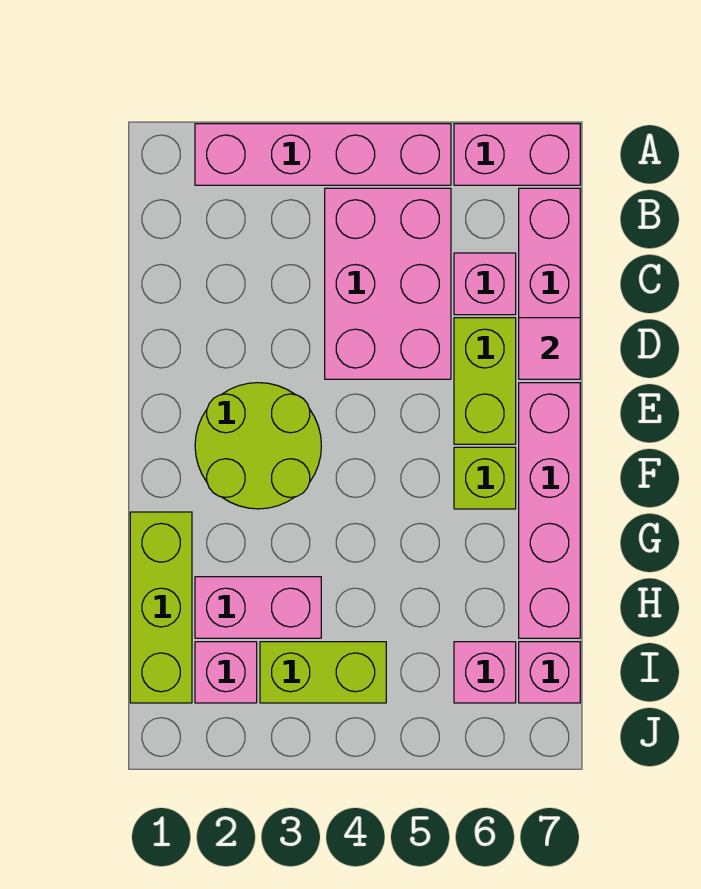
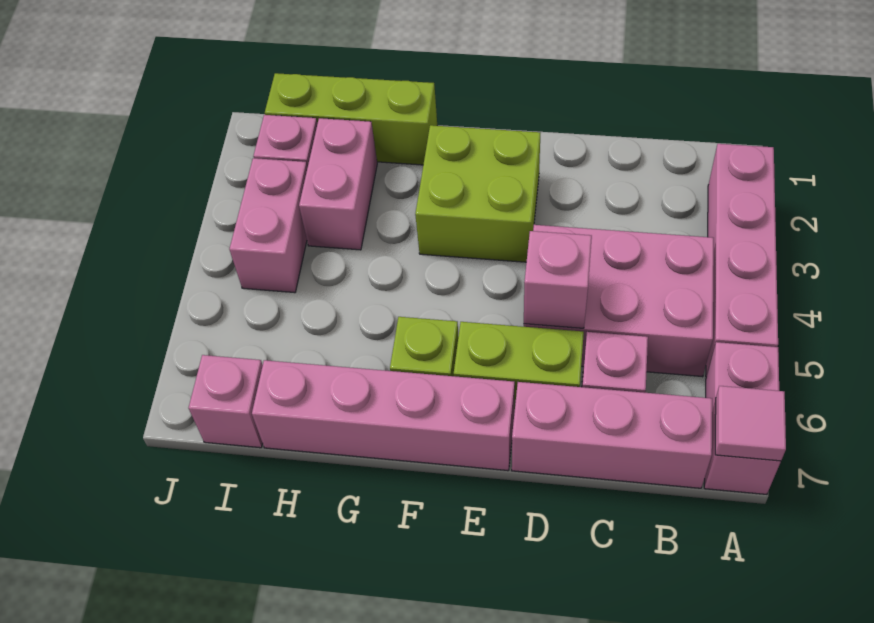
pink tile D7 level 2 -> pink tile A7 level 2
lime round brick E2:F3 level 1 -> lime brick E2:F3 level 1
lime brick I3:I4 level 1 -> pink brick I3:I4 level 1
pink brick I6 level 1 -> pink brick D5 level 2

